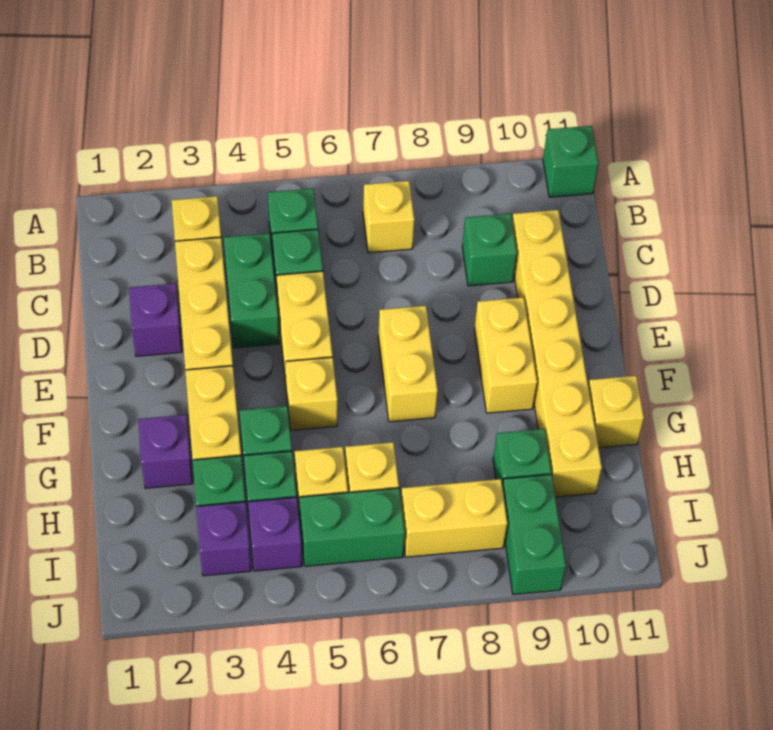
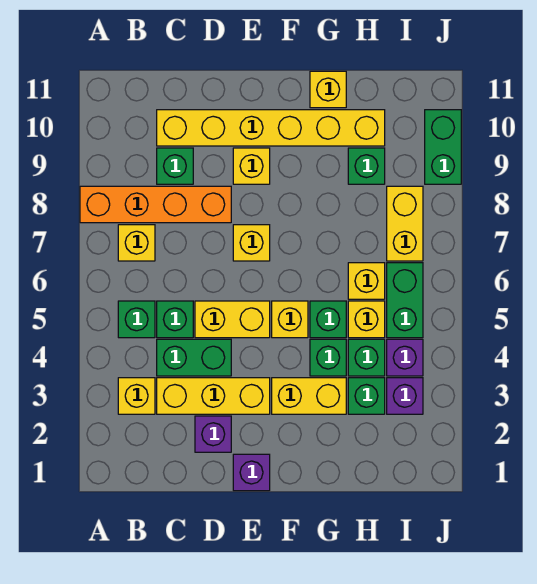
none -> orange brick A8:D8 level 1
green brick A11 level 1 -> green brick G5 level 1
yellow brick E7:F7 level 1 -> yellow brick E7 level 1
yellow brick E9:F9 level 1 -> yellow brick E9 level 1
purple brick G2 level 1 -> purple brick E1 level 1
green brick I9:J9 level 1 -> green brick J9:J10 level 1

